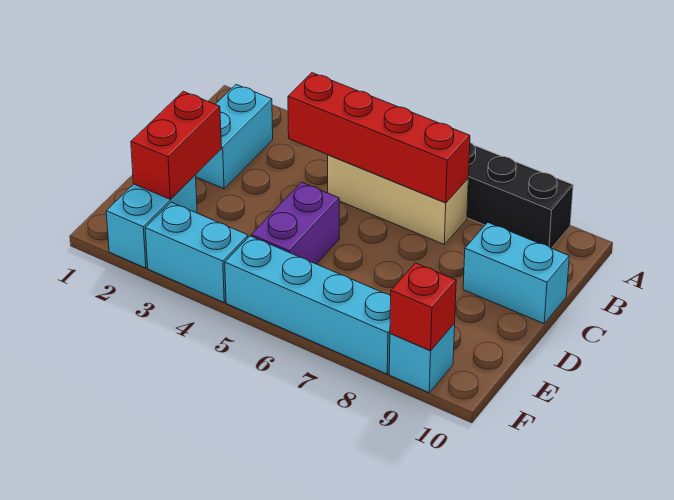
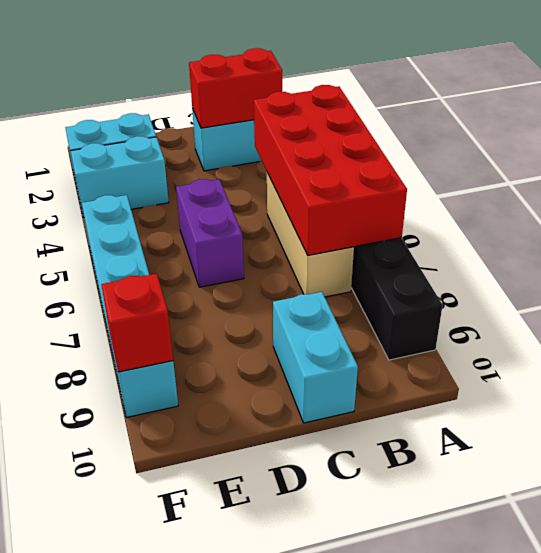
red brick B4:B7 level 2 -> red brick A4:B7 level 2
red brick D2:E2 level 2 -> red brick B2:C2 level 2
purple brick D5:E5 level 1 -> purple brick D5:D6 level 1
cyan brick F3:F4 level 1 -> cyan brick E3:F3 level 1

